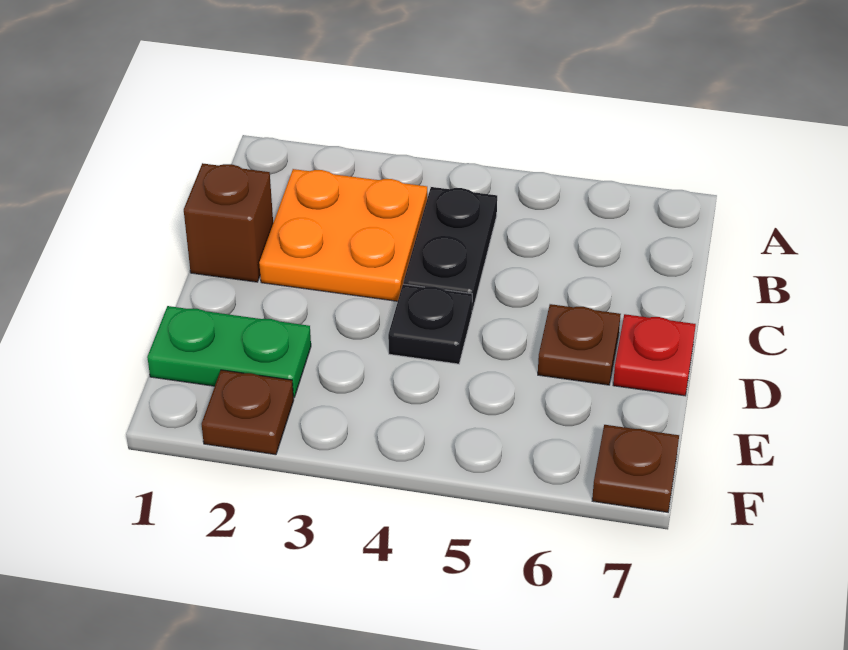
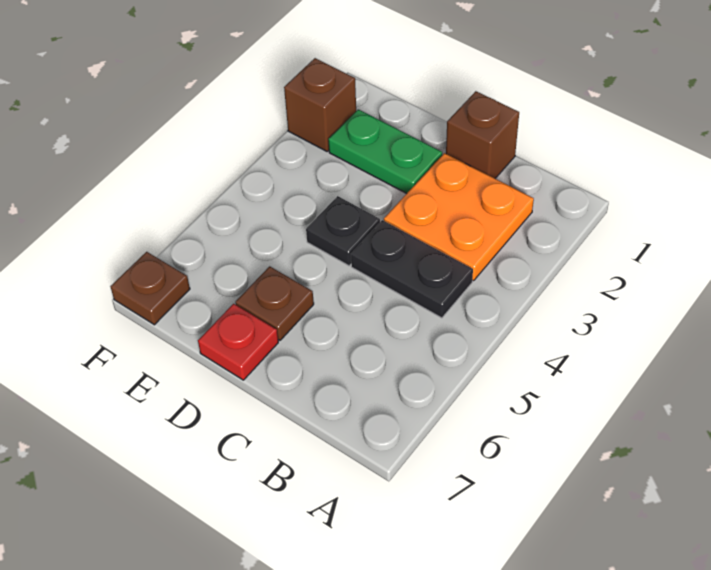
green plate E1:E2 level 1 -> green plate D2:E2 level 1
brown plate F2 level 1 -> brown brick F2 level 1

